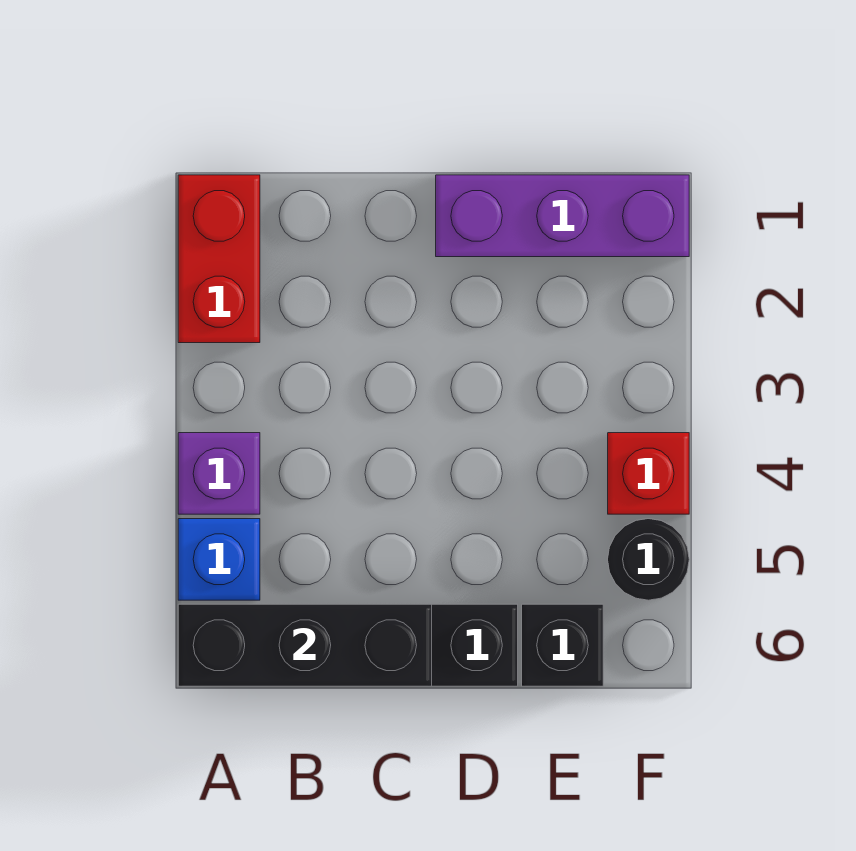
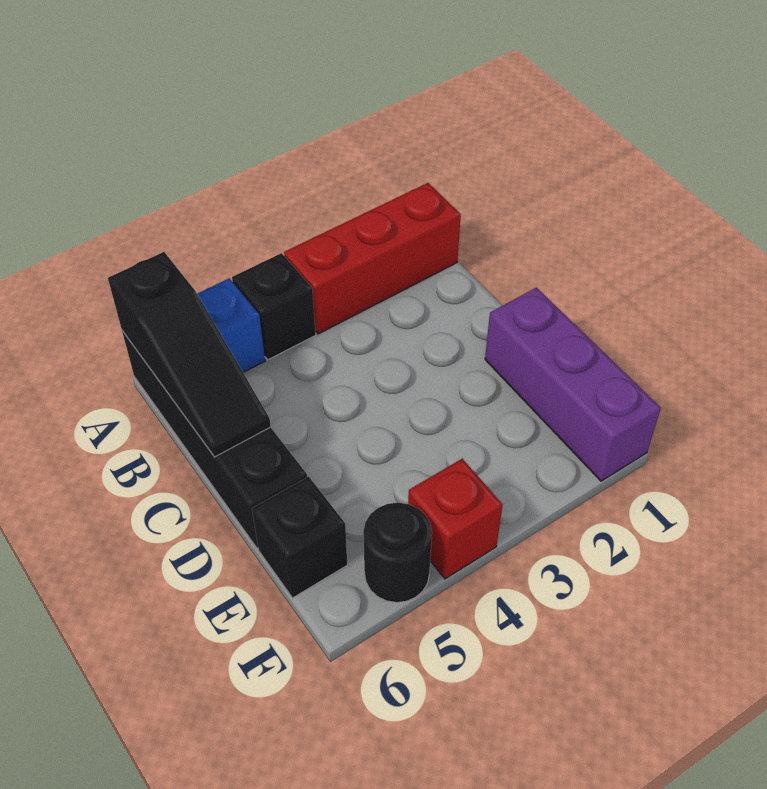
red brick A1:A2 level 1 -> red brick A1:A3 level 1
purple brick A4 level 1 -> black brick A4 level 1
black brick A6:C6 level 2 -> black slope A6:C6 level 2 top A

